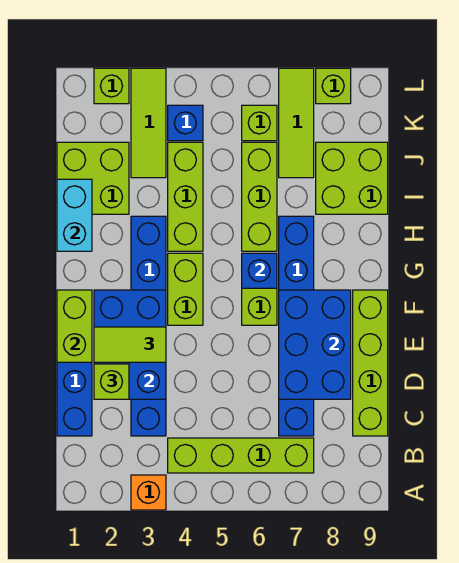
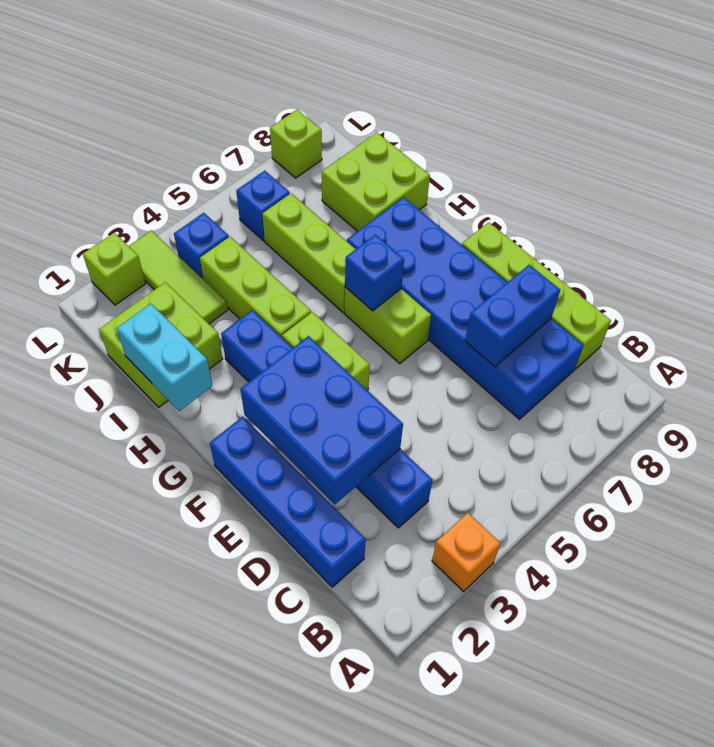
lime brick B4:B7 level 1 -> none
blue brick C7:H7 level 1 -> blue brick C7:H8 level 1
lime brick D2 level 3 -> none
blue brick D7:F8 level 2 -> blue brick D7:D8 level 2
lime brick E1:F1 level 2 -> none
lime tile E2:E3 level 3 -> none
lime tile J7:L7 level 1 -> none
lime brick K6 level 1 -> blue brick K6 level 1

